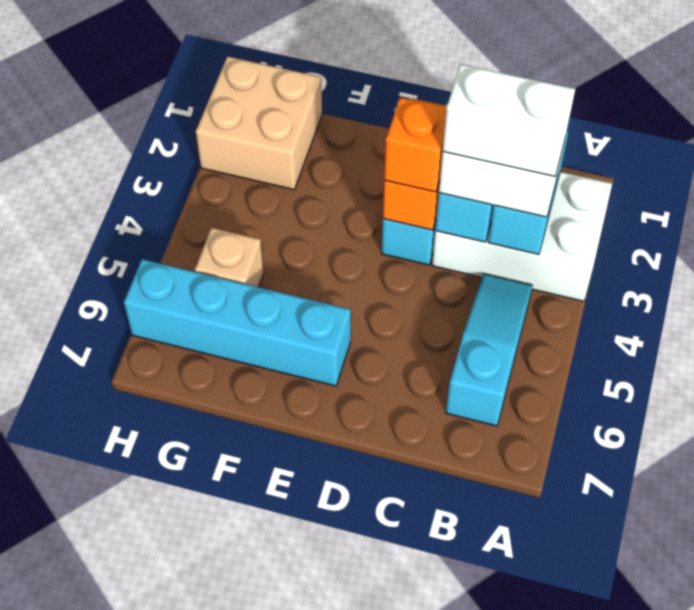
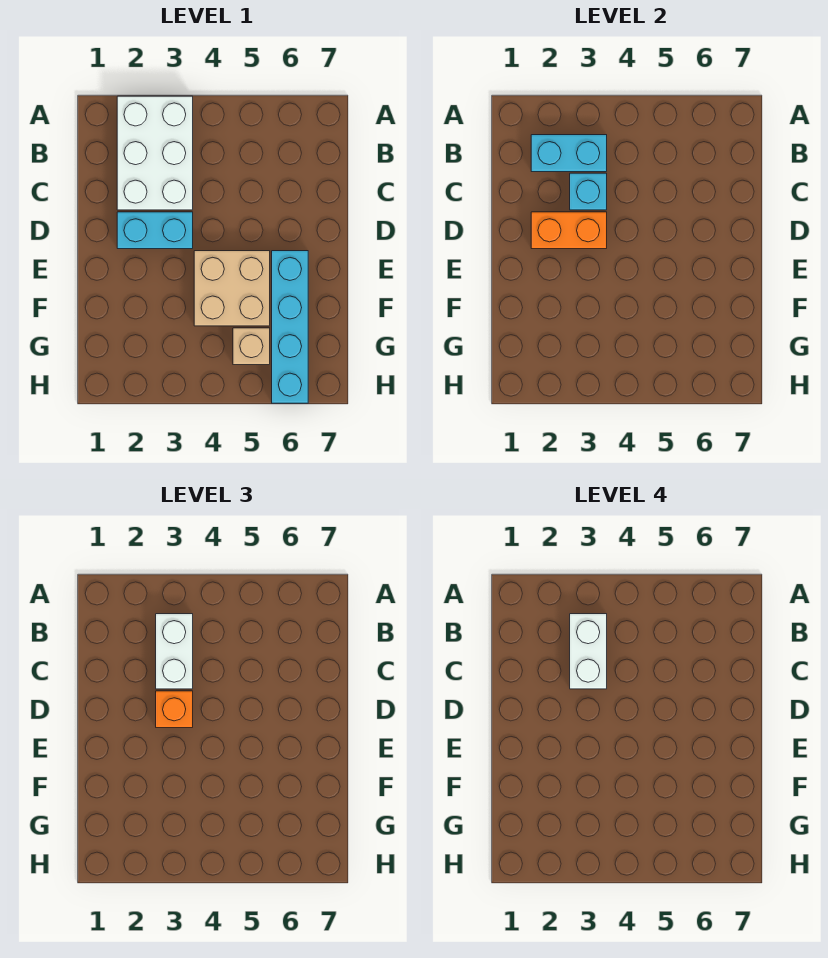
cyan slope B4:B6 level 1 top 6 -> none
tan brick G1:H2 level 1 -> tan brick E4:F5 level 1

